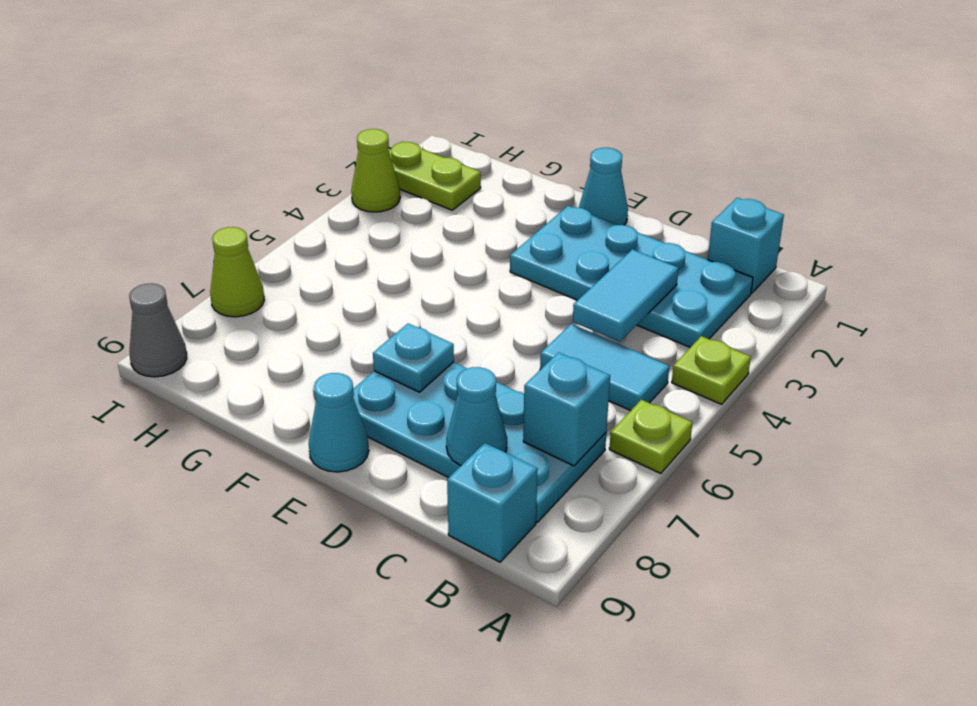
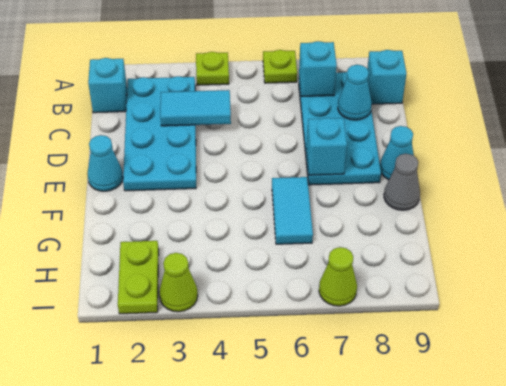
cyan tile B5:C5 level 1 -> cyan tile F6:G6 level 1
cyan plate E7 level 2 -> cyan brick E7 level 2
grey cone I9 level 1 -> grey cone F9 level 1

